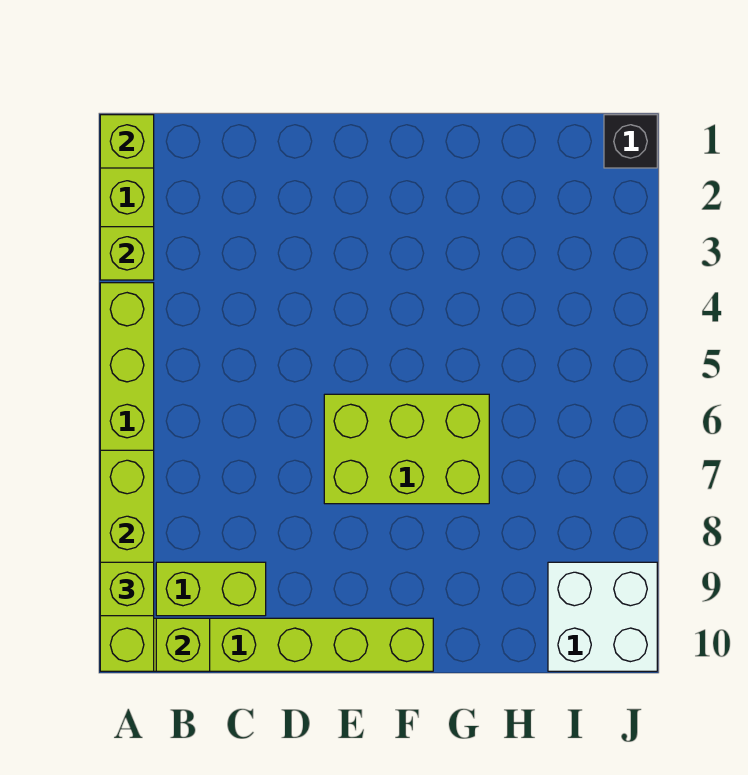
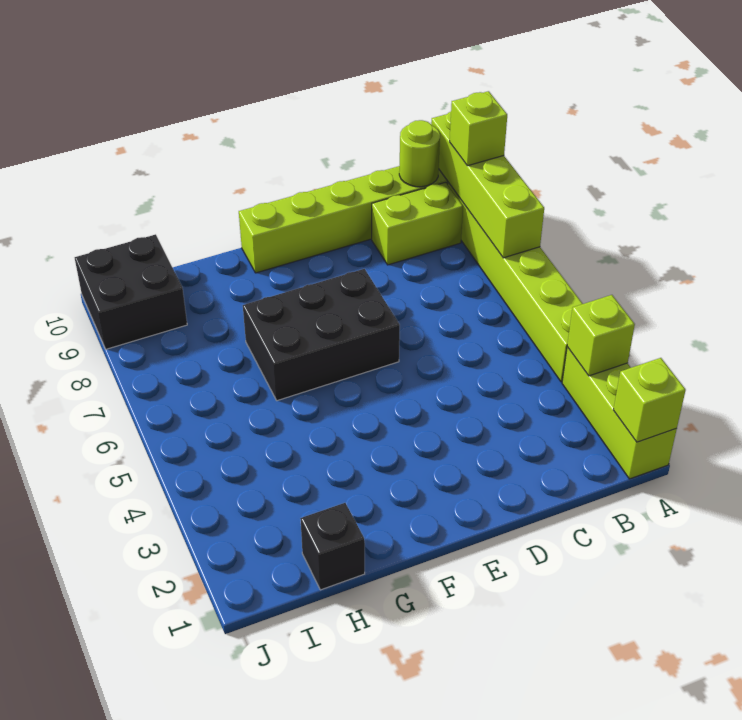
lime brick B10 level 2 -> lime round brick B10 level 2
lime brick E6:G7 level 1 -> black brick E6:G7 level 1
white brick I9:J10 level 1 -> black brick I9:J10 level 1
black brick J1 level 1 -> black brick H1 level 1

